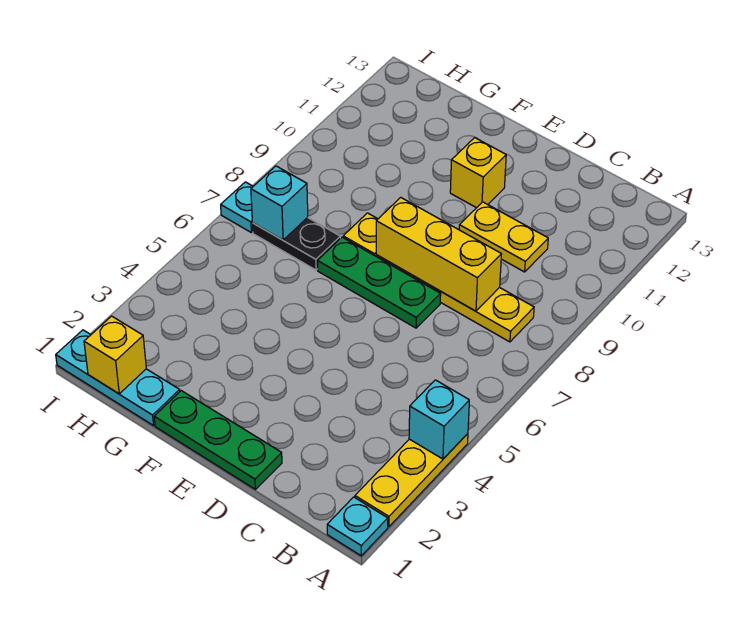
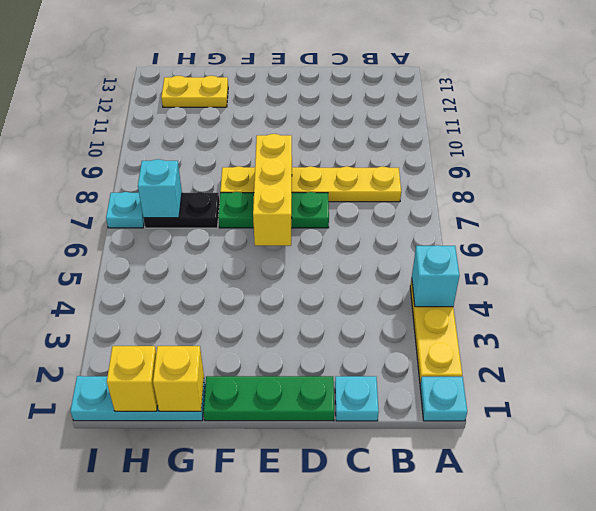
none -> cyan plate C1 level 1
yellow brick C8:E8 level 2 -> yellow brick E6:E8 level 2
yellow plate C10:D10 level 1 -> yellow plate G12:H12 level 1
yellow brick E11 level 1 -> yellow brick G1 level 2

